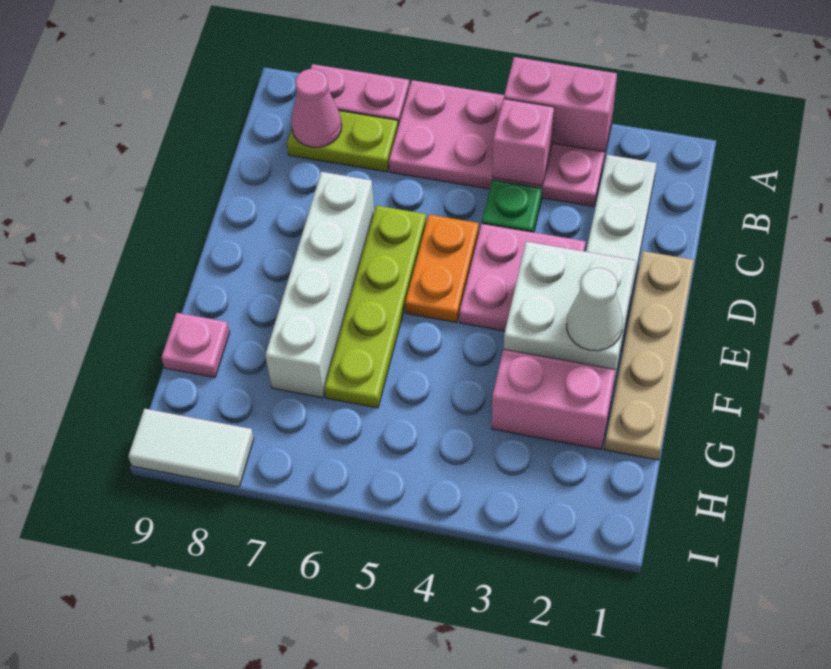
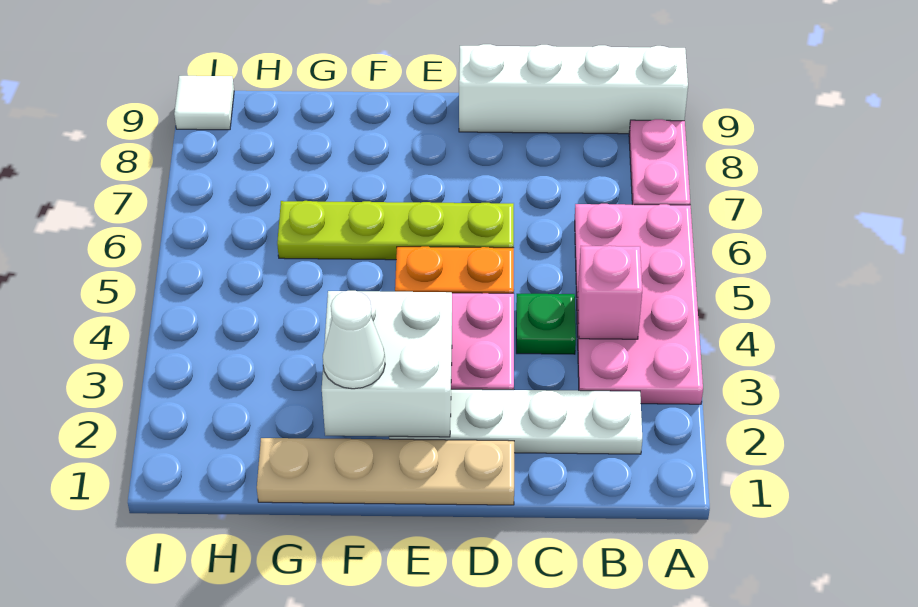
pink brick A3:A4 level 2 -> none
lime plate B7:B8 level 1 -> none
pink cone B8 level 2 -> none
white brick D7:G7 level 1 -> white brick A9:D9 level 1
pink brick G2:G3 level 1 -> none
pink plate G9 level 1 -> none
white tile I8:I9 level 1 -> white tile I9 level 1

